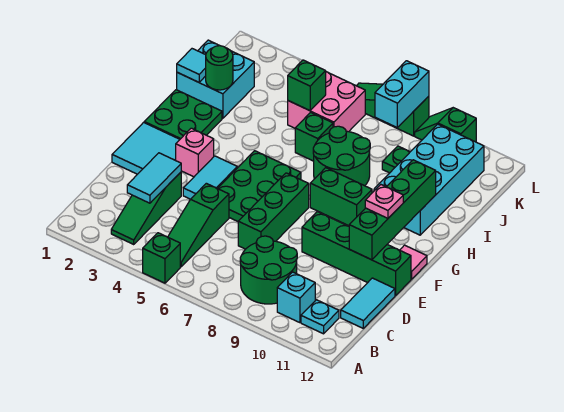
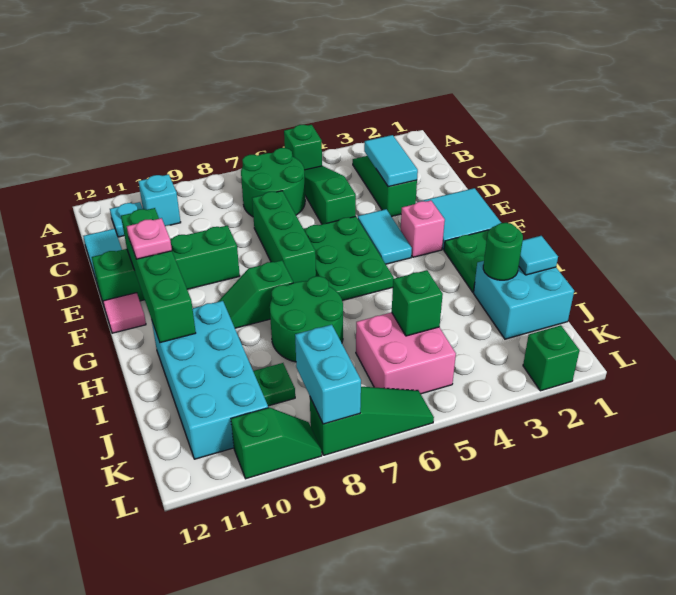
green round brick B8:C9 level 1 -> green round brick B6:C7 level 1
green brick G8:G9 level 1 -> green slope G8:G9 level 1 top 8
green brick I6 level 1 -> green brick L2 level 1

